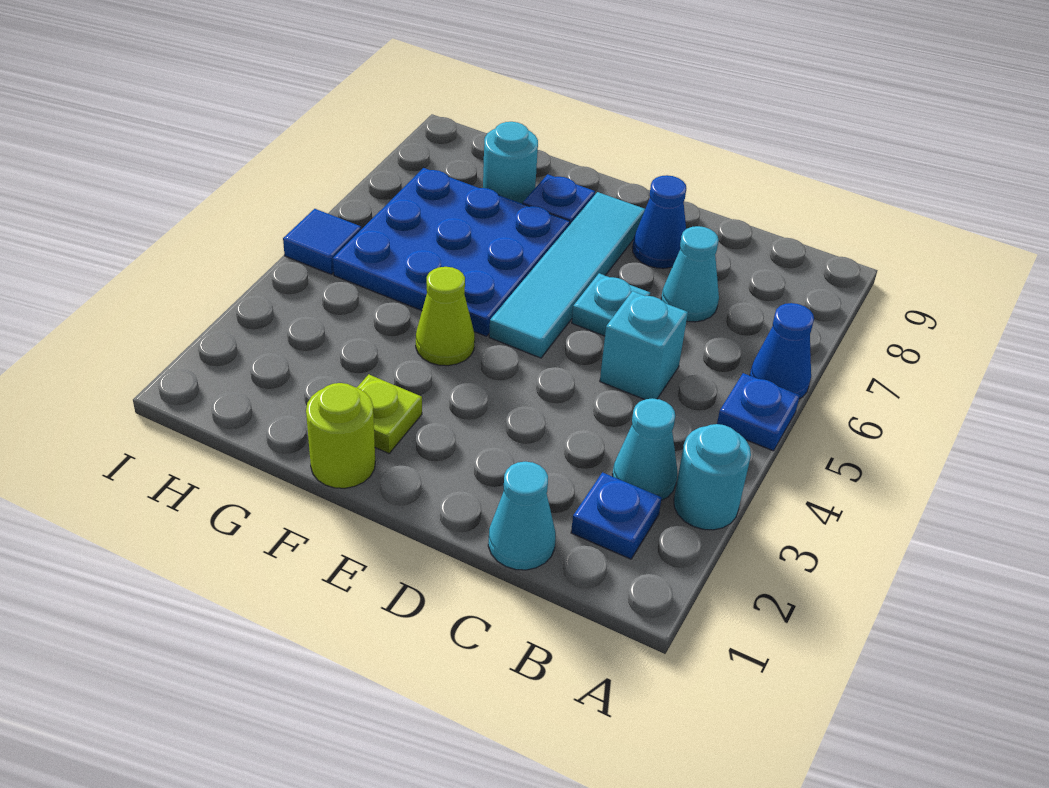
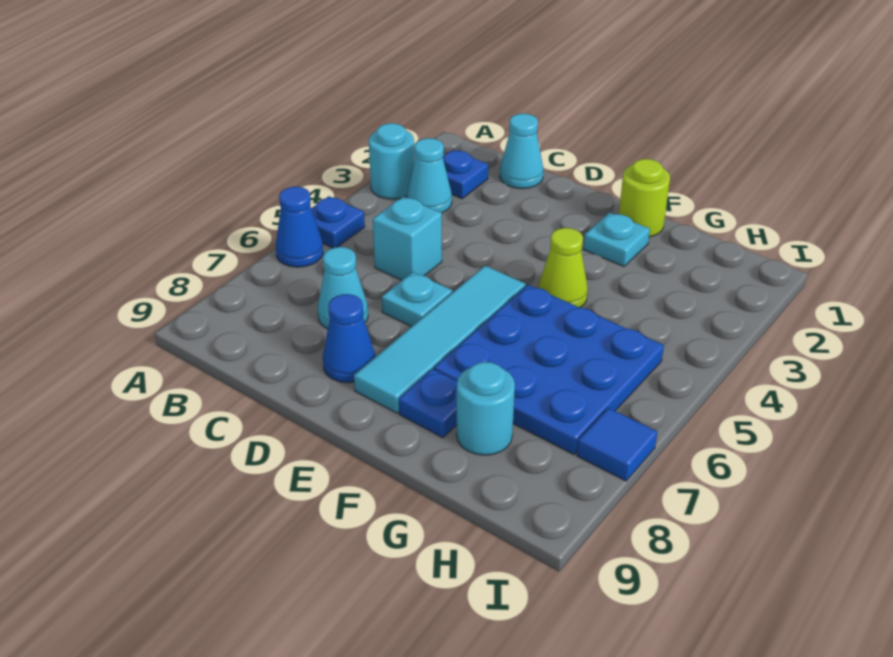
lime plate F2 level 1 -> cyan plate F2 level 1
blue tile I5 level 1 -> blue tile I7 level 1

